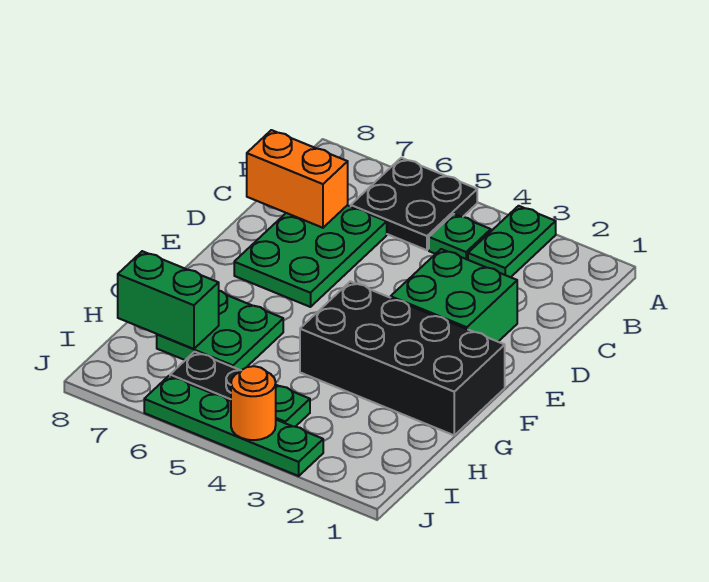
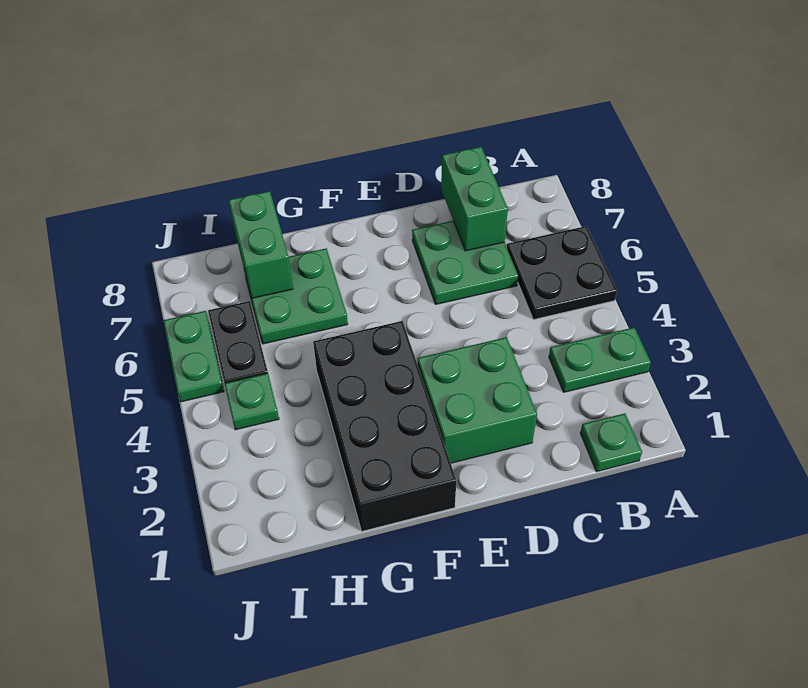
green plate B4 level 1 -> green plate B1 level 1
green plate C6:E7 level 1 -> green plate C6:D7 level 1
orange brick C7:C8 level 2 -> green brick C7:C8 level 2
green plate J3:J6 level 1 -> green plate J5:J6 level 1
orange round brick J4 level 2 -> none

